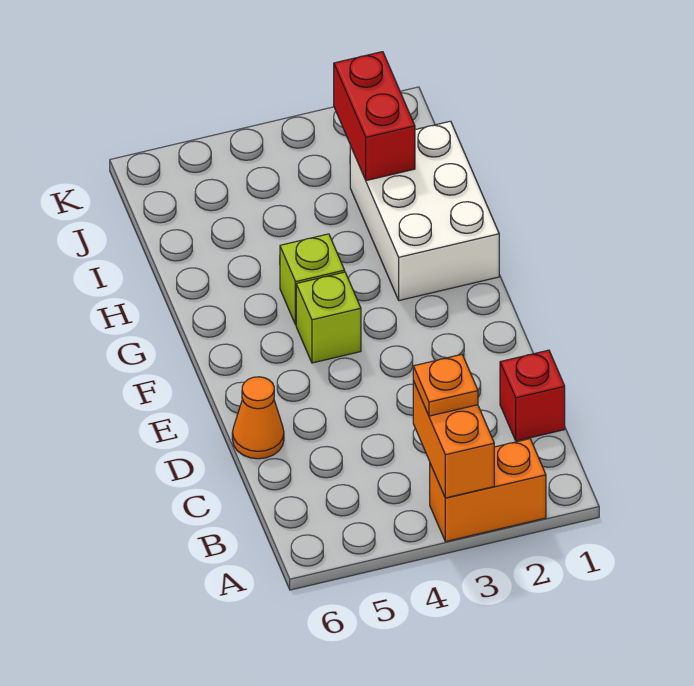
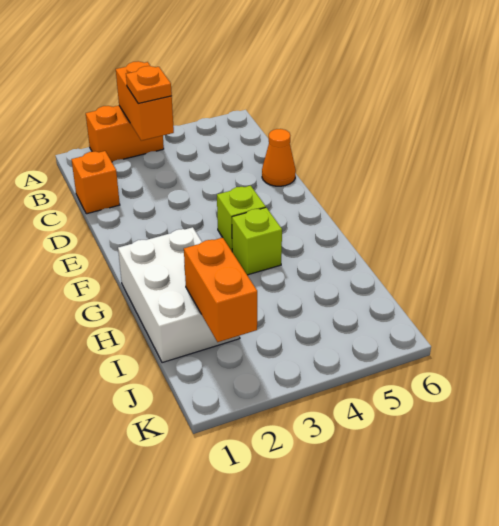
red brick C1 level 1 -> orange brick C1 level 1
red brick I2:J2 level 2 -> orange brick I2:J2 level 2

